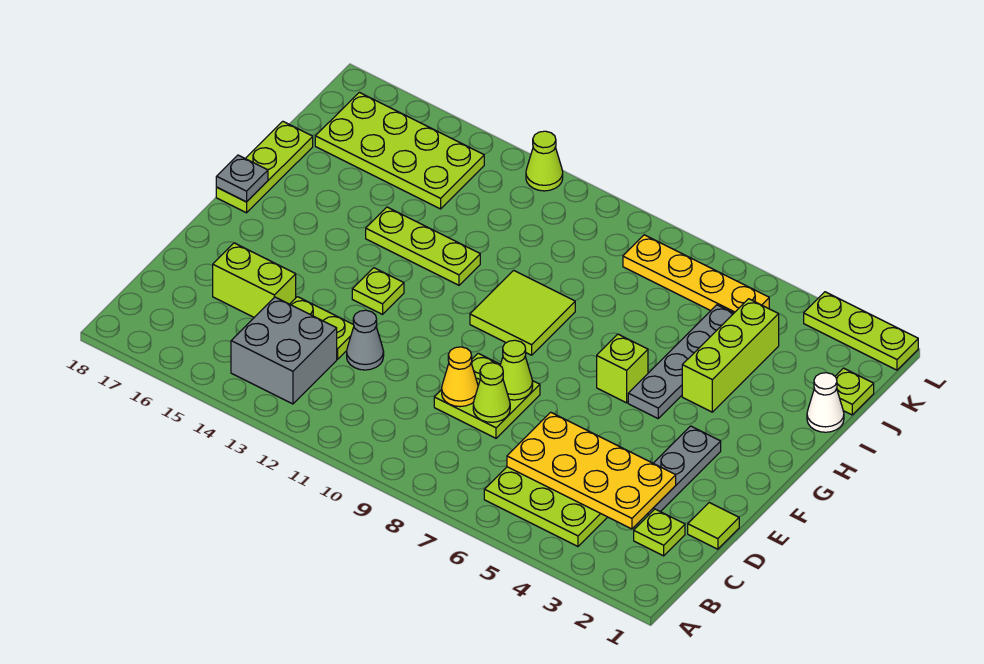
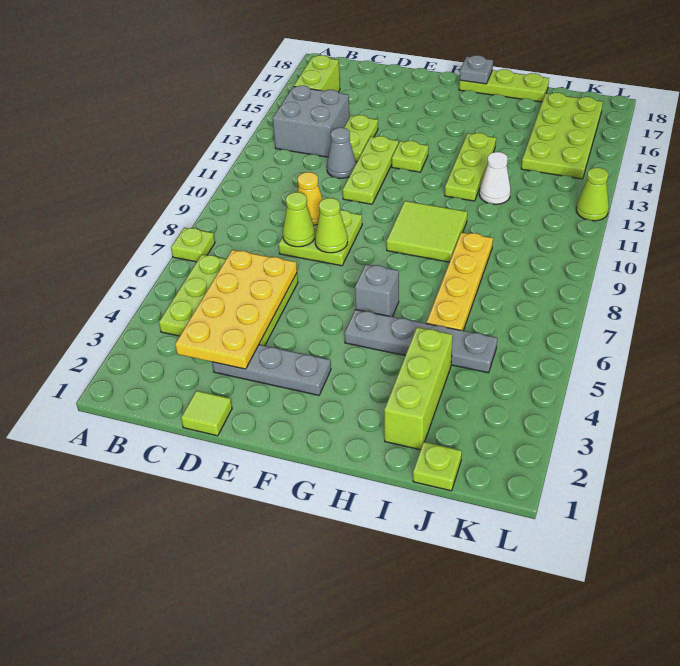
lime plate C2 level 1 -> lime plate A7 level 1
lime brick D15:D16 level 1 -> lime brick B15:B16 level 1
lime brick G6 level 1 -> grey brick G6 level 1
lime brick H4:J4 level 1 -> lime brick I2:I4 level 1
white cone I1 level 1 -> white cone I12 level 1
yellow plate K5:K8 level 1 -> yellow plate I6:I9 level 1
lime plate L1:L3 level 1 -> lime plate E11:E13 level 1

